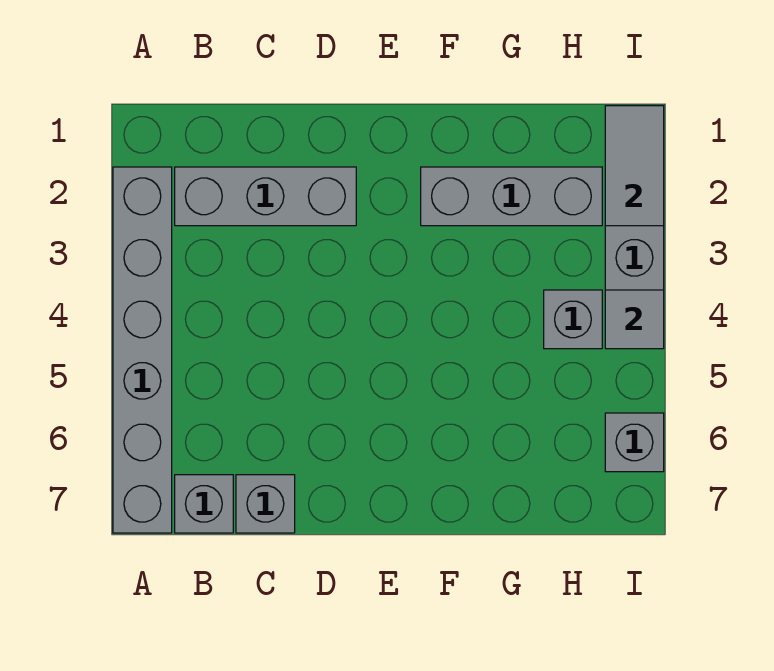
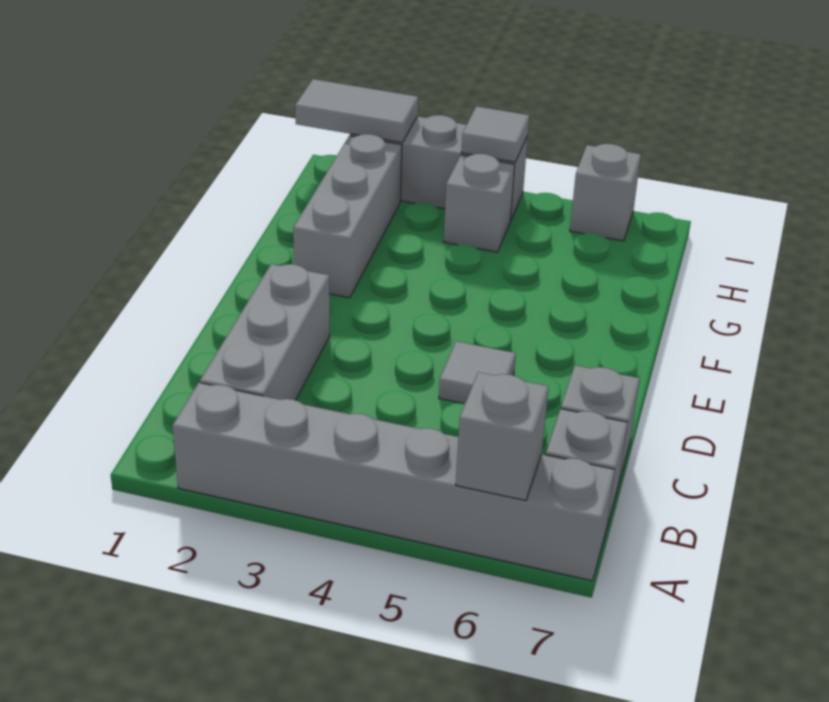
none -> grey brick A6 level 2
none -> grey tile D5 level 1

